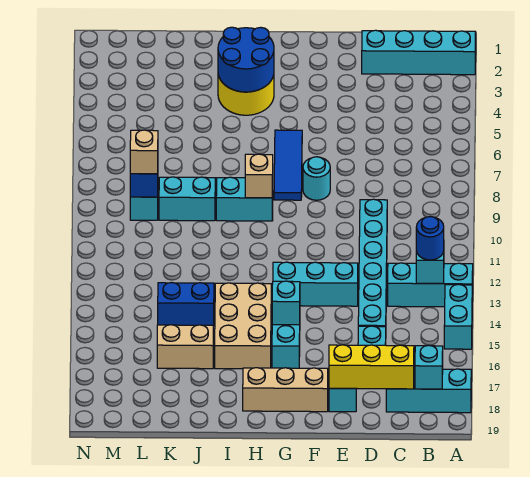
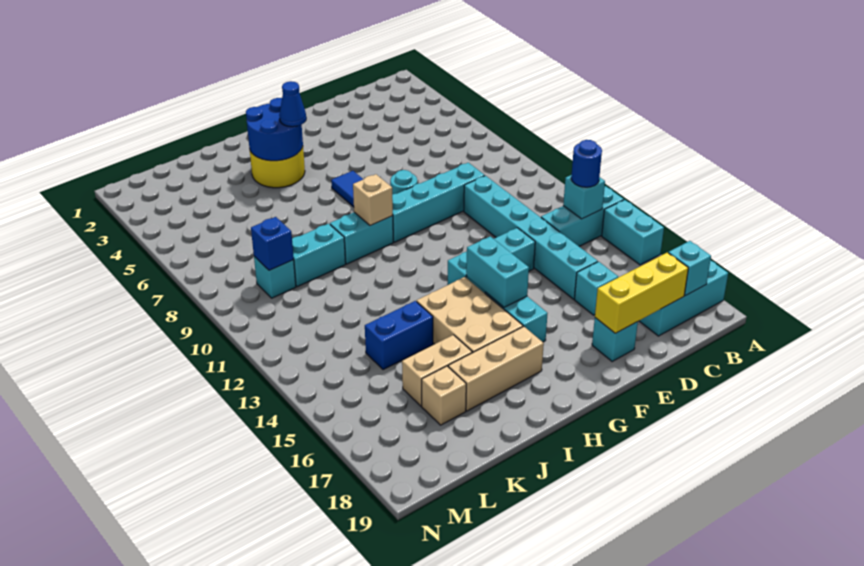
cyan brick A2:D2 level 1 -> cyan brick D9:G9 level 1
tan brick F18:H18 level 1 -> tan brick H17:J17 level 1
cyan brick G15 level 2 -> cyan brick G14:G15 level 2
none -> blue cone H4 level 3
tan brick L9 level 3 -> tan brick K17 level 1

